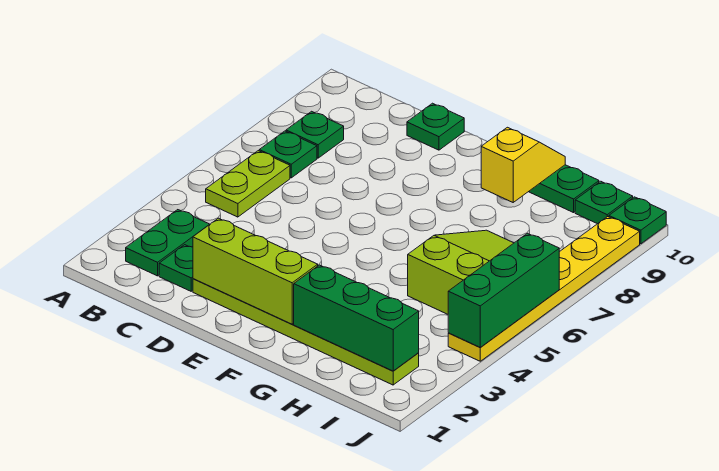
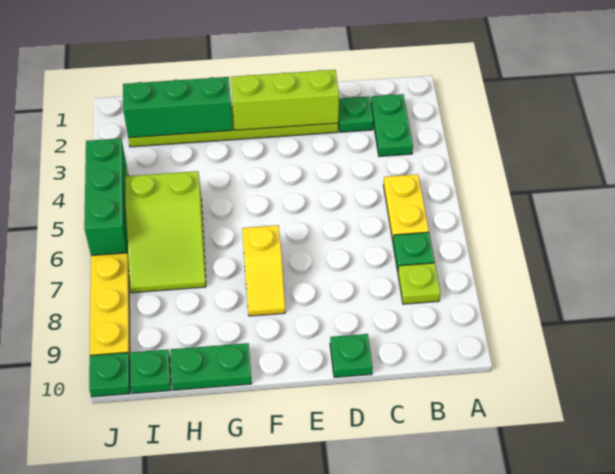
lime plate B5:B6 level 1 -> yellow plate B5:B6 level 1
green plate B8 level 1 -> lime plate B8 level 1
yellow slope G9:G10 level 2 top 9 -> yellow slope F7:F8 level 1 top 7

